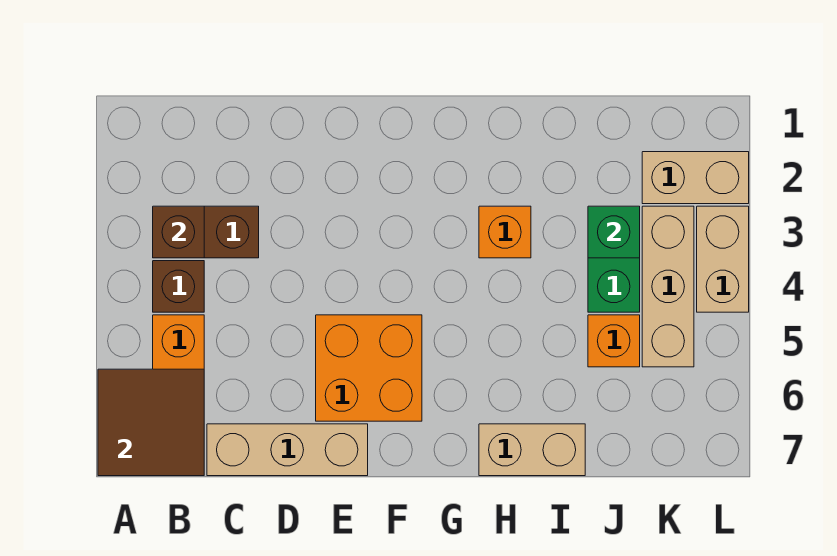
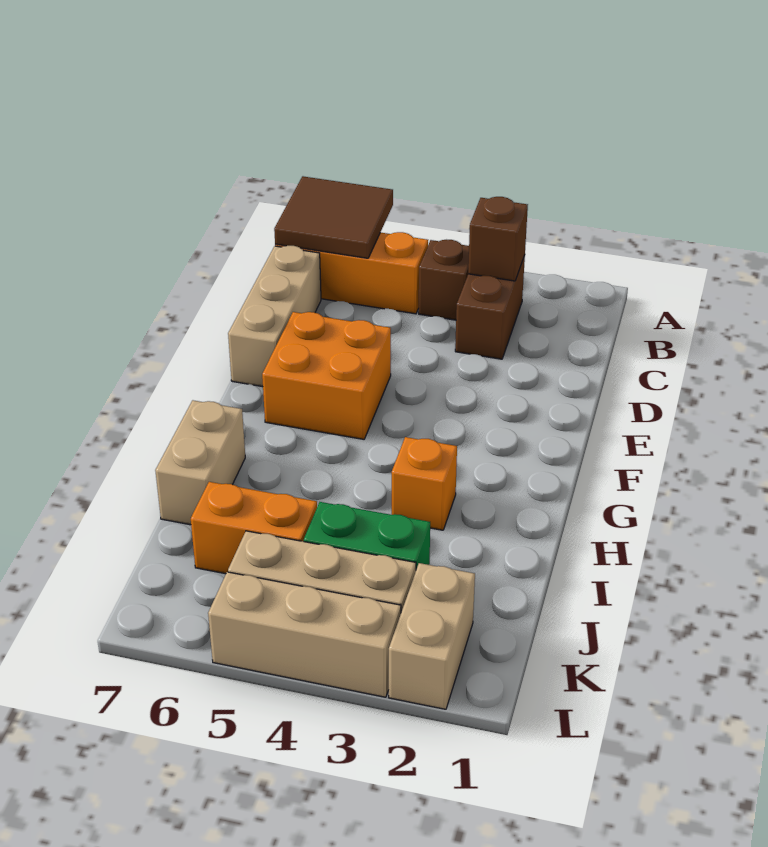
green brick J3 level 2 -> none
orange brick J5 level 1 -> orange brick J5:J6 level 1
tan brick L3:L4 level 1 -> tan brick L3:L5 level 1

